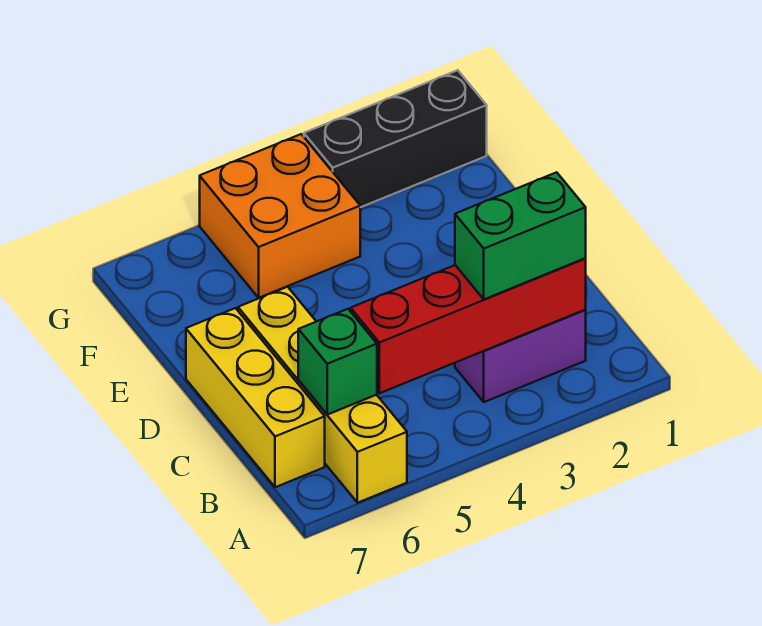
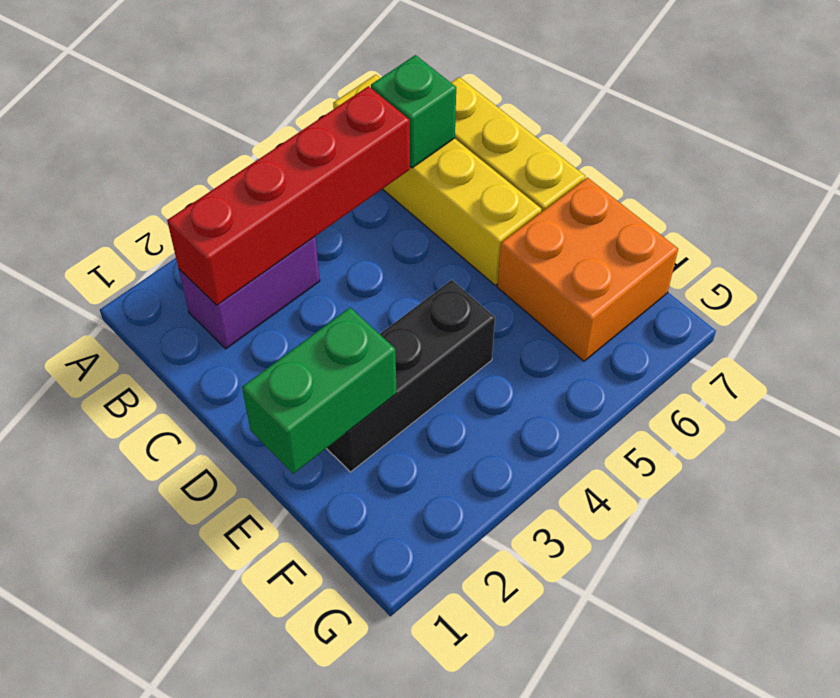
green brick B2:B3 level 3 -> green brick E1:E2 level 2
orange brick F4:G5 level 1 -> orange brick E6:F7 level 1
black brick G1:G3 level 1 -> black brick E2:E4 level 1

